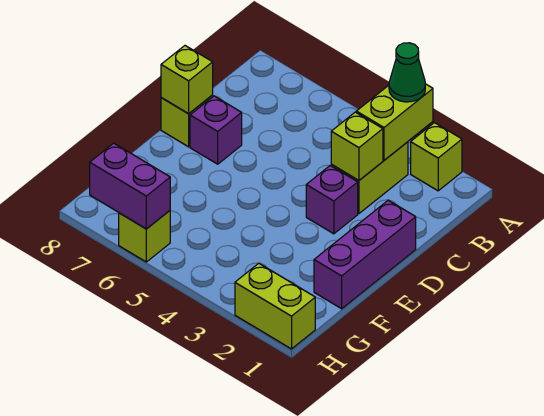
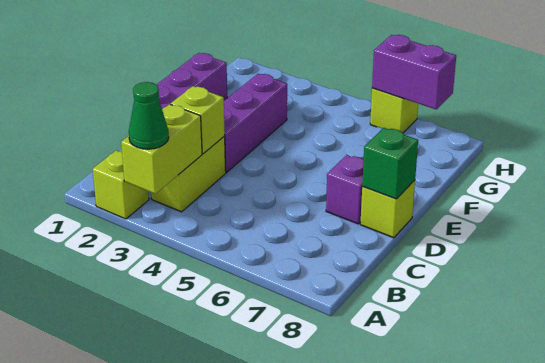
purple brick D3 level 1 -> purple brick D3:F3 level 1
lime brick D8 level 2 -> green brick D8 level 2
lime brick H1:H2 level 1 -> none

